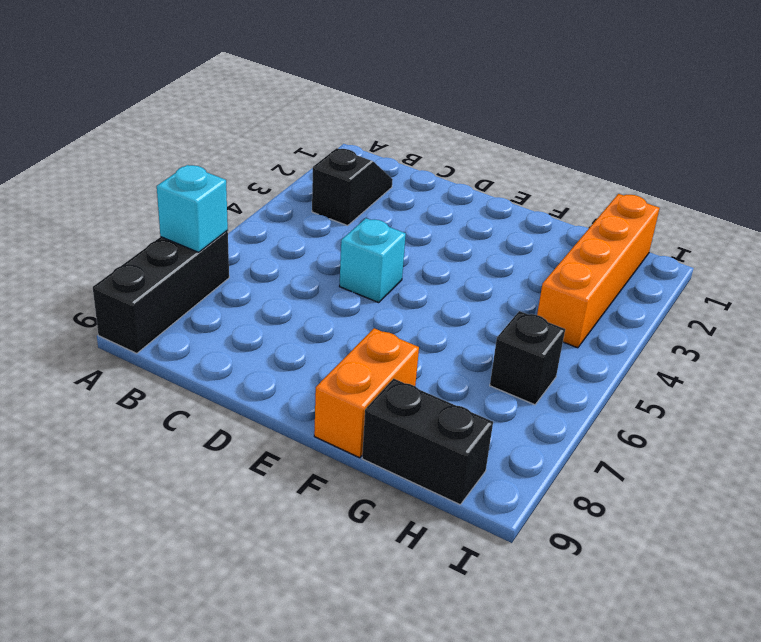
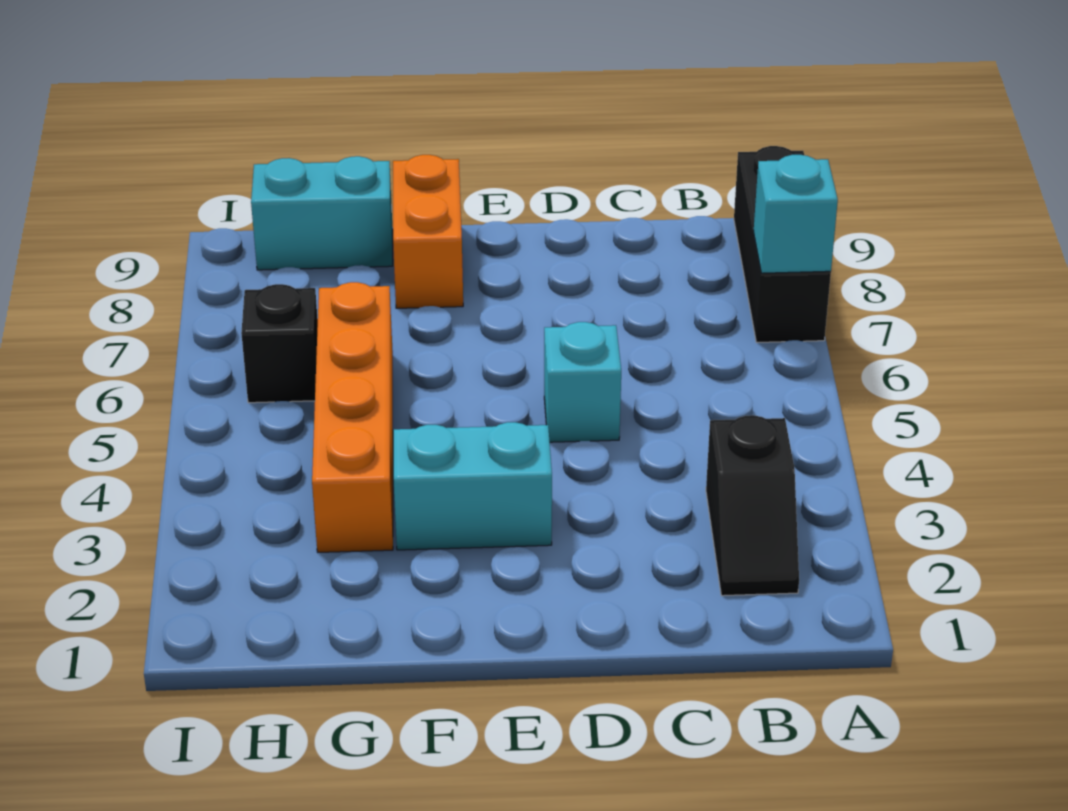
none -> cyan brick E3:F3 level 1
black brick G9:H9 level 1 -> cyan brick G9:H9 level 1
orange brick H1:H4 level 1 -> orange brick G3:G6 level 1

